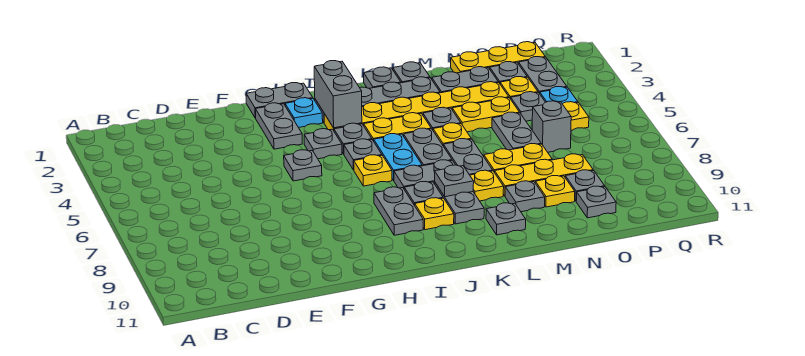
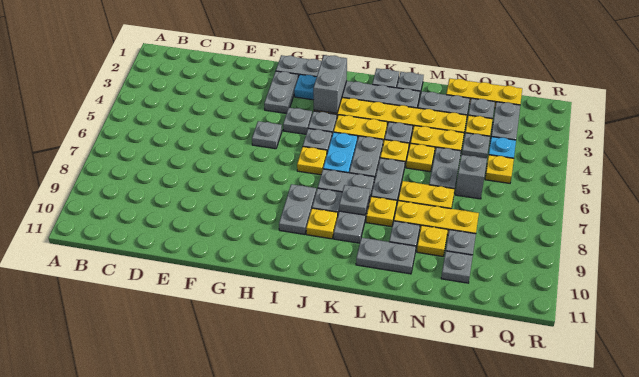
grey plate L10 level 1 -> grey plate L10:M10 level 1
none -> yellow plate M5 level 1

